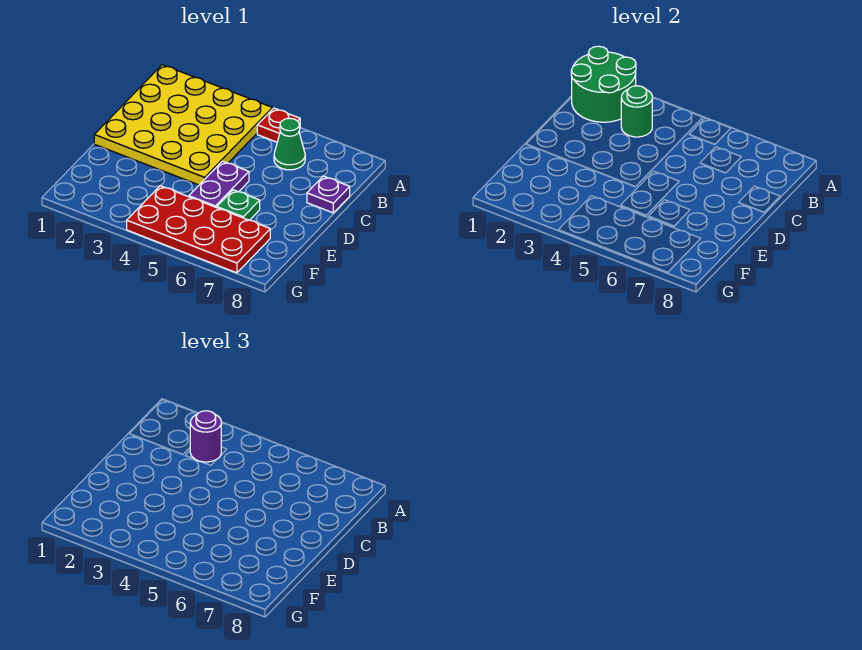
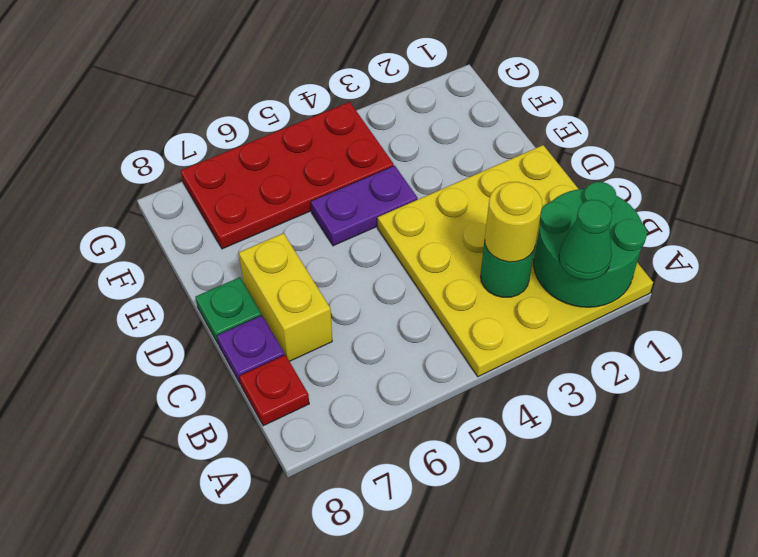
red plate A5 level 1 -> red plate B8 level 1
purple round brick B3 level 3 -> yellow round brick B3 level 3
green cone B6 level 1 -> green cone A2 level 3
none -> yellow brick C7:D7 level 1
purple plate D5:E5 level 1 -> purple plate E4:E5 level 1
green plate E6 level 1 -> green plate D8 level 1

